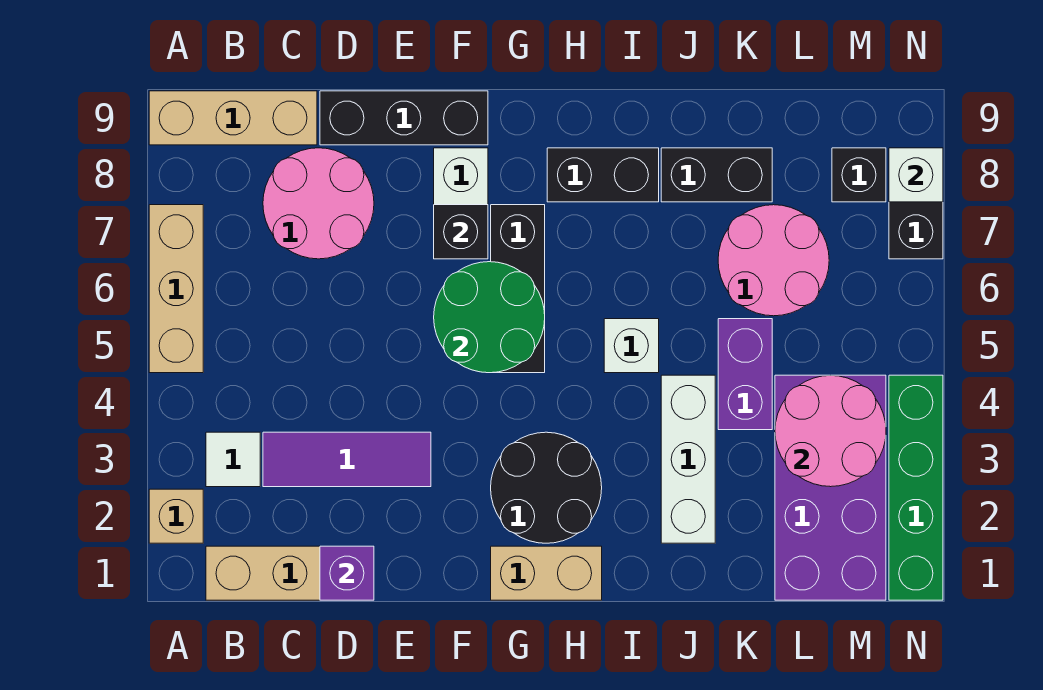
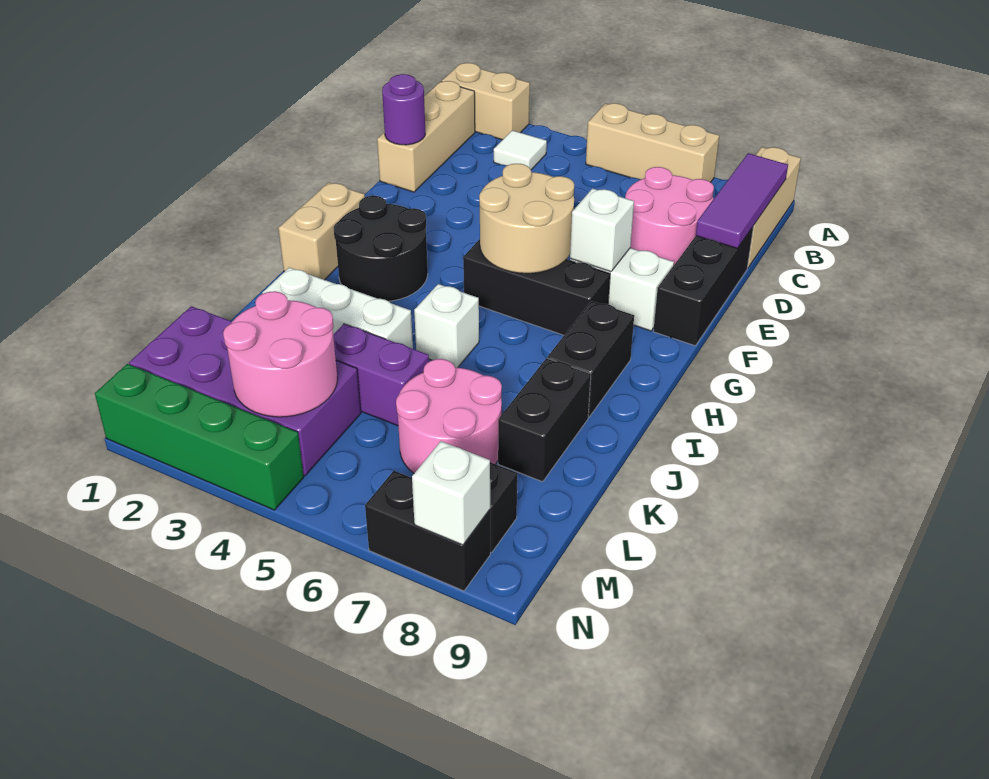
tan brick A2 level 1 -> tan brick A1:A2 level 1
purple tile C3:E3 level 1 -> purple tile B9:D9 level 2
purple brick D1 level 2 -> purple round brick D1 level 2
green round brick F5:G6 level 2 -> tan round brick F5:G6 level 2
black brick F7 level 2 -> white brick F7 level 2

